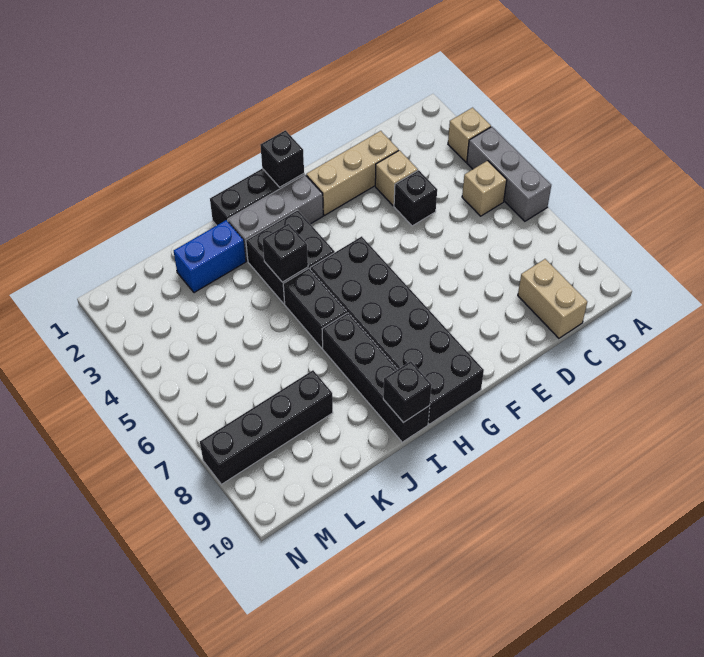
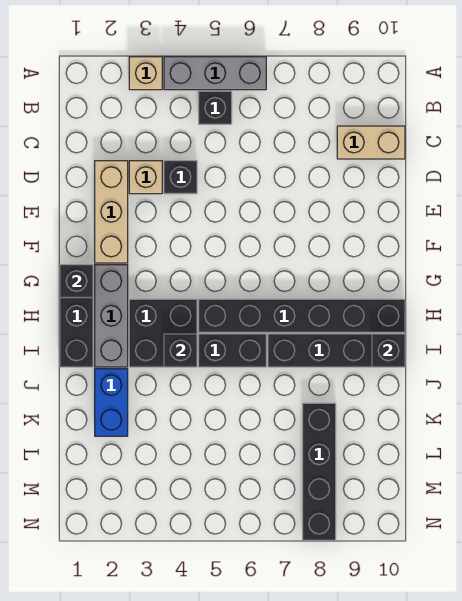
tan brick B5 level 1 -> black brick B5 level 1
black brick G5:H10 level 1 -> black brick H5:H10 level 1

